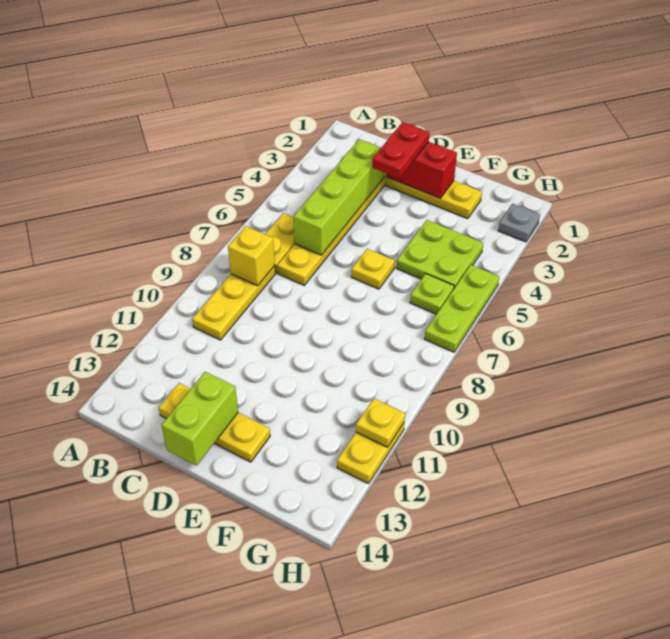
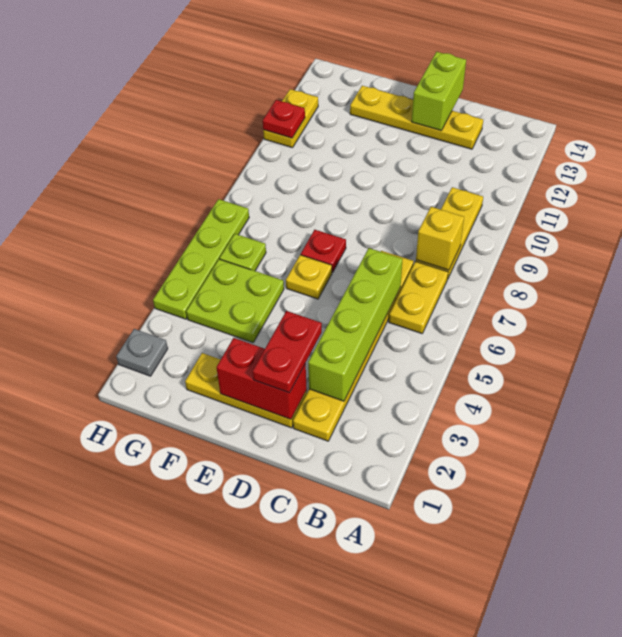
yellow plate C13:E13 level 1 -> yellow plate C13:F13 level 1
none -> red plate E7 level 1
lime plate H5:H7 level 1 -> lime plate H4:H7 level 1
yellow plate H11 level 2 -> red plate H11 level 2

